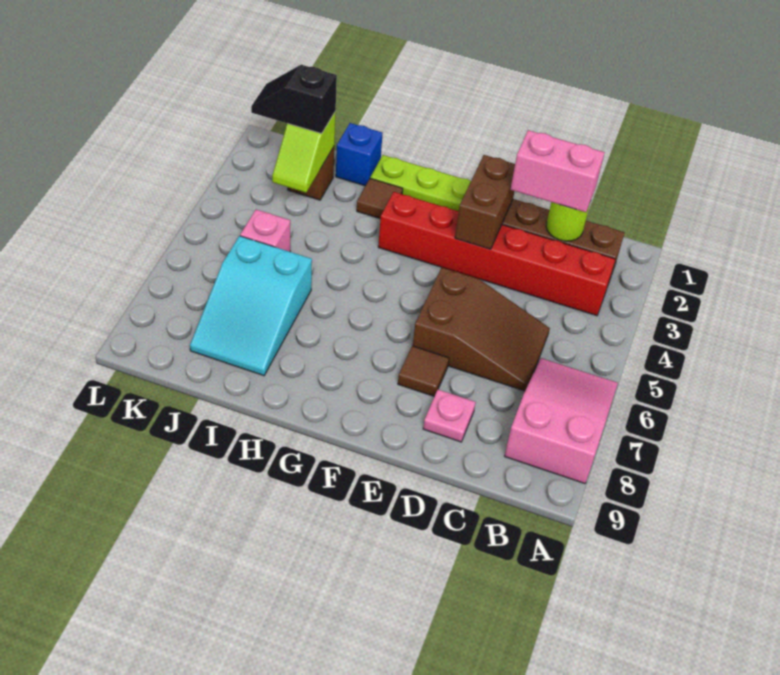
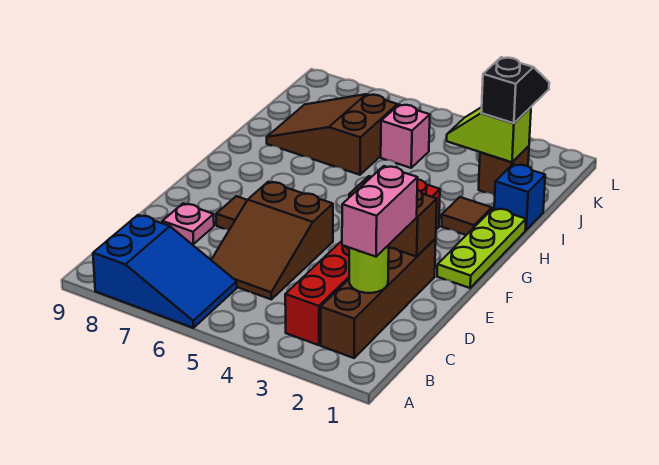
pink slope A6:B8 level 1 top 8 -> blue slope A6:B8 level 1 top 8
cyan slope I6:J8 level 1 top 6 -> brown slope I6:J8 level 1 top 6

